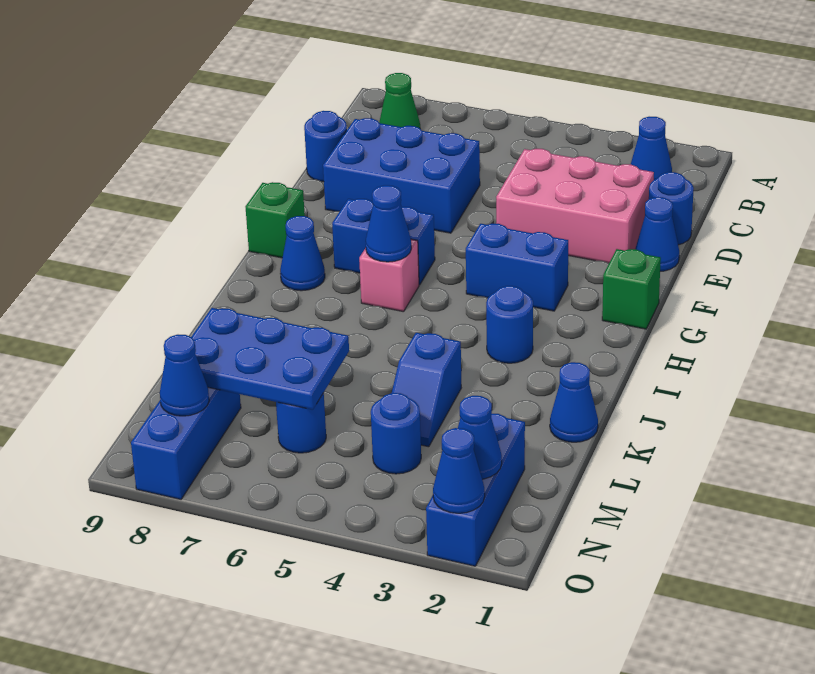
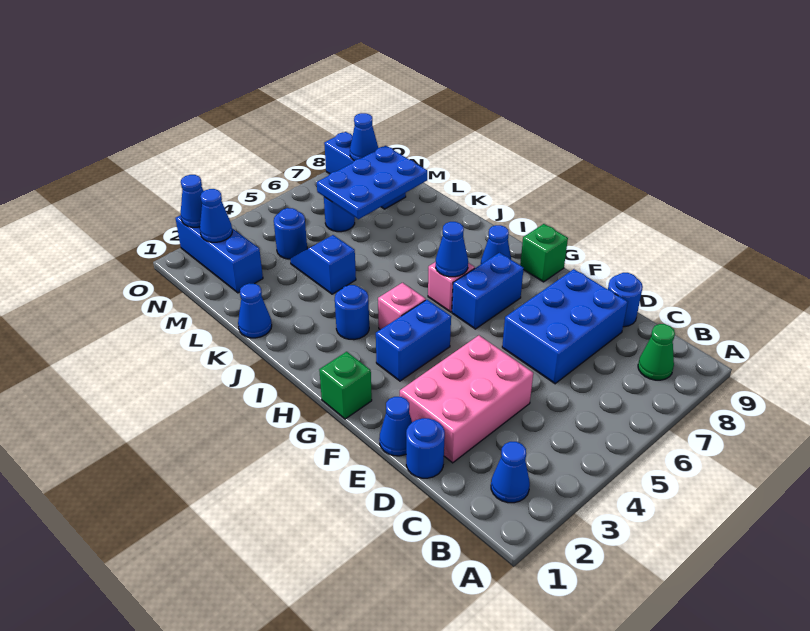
none -> pink brick H4 level 1

